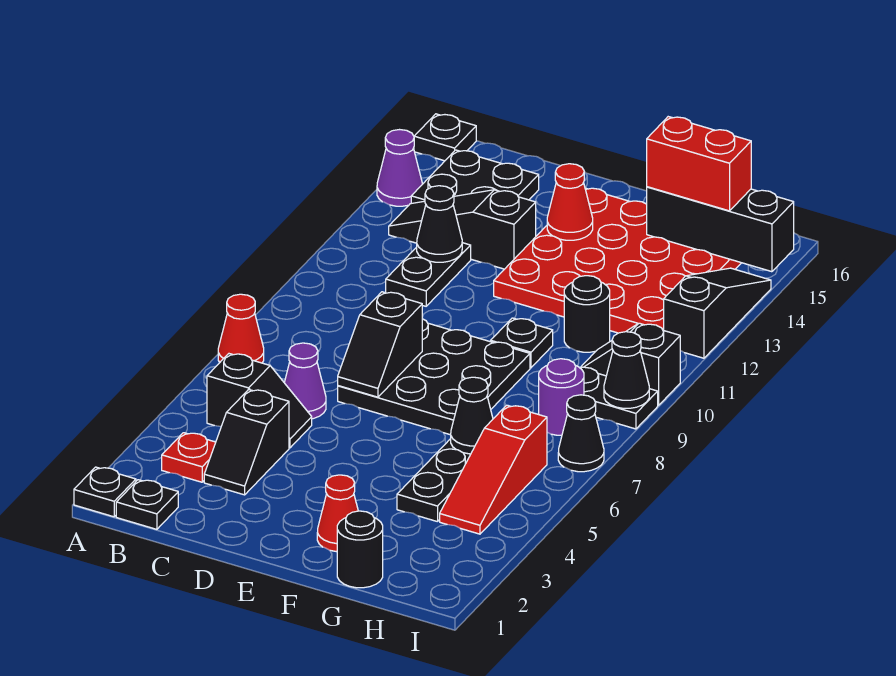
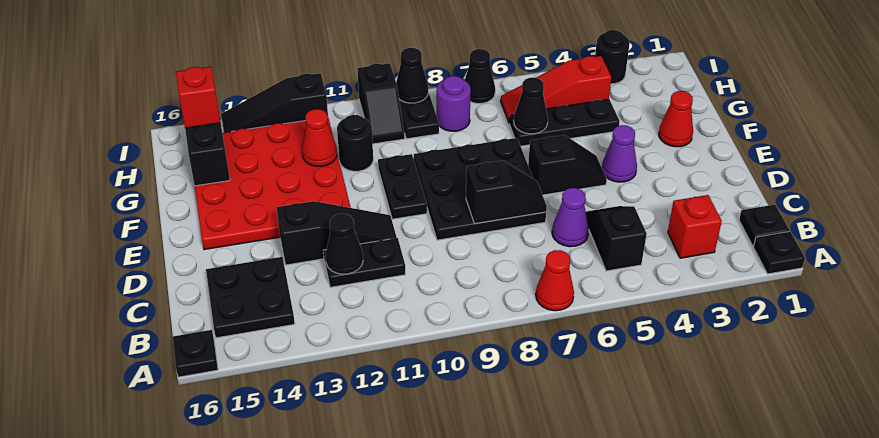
purple cone A14 level 1 -> purple cone E4 level 1
red plate B3 level 1 -> red brick B3 level 1
black slope B13:D13 level 1 top D -> black slope D11:D13 level 1 top 13
black slope C3:C4 level 1 top 4 -> black slope E5:E6 level 1 top 6
red cone E14 level 2 -> red cone G12 level 2
black plate F10 level 1 -> black plate E10:F10 level 1
black round brick G1 level 1 -> black round brick I3 level 1
red brick G15:H15 level 3 -> red brick H15 level 3
red slope H4:H6 level 1 top 6 -> red slope H4:H6 level 1 top 4

